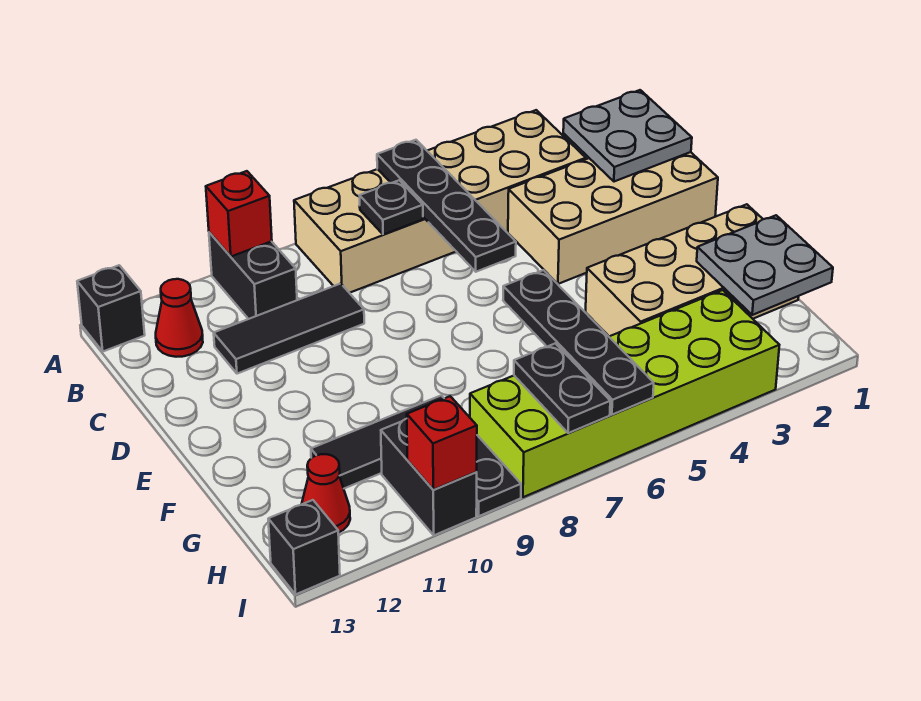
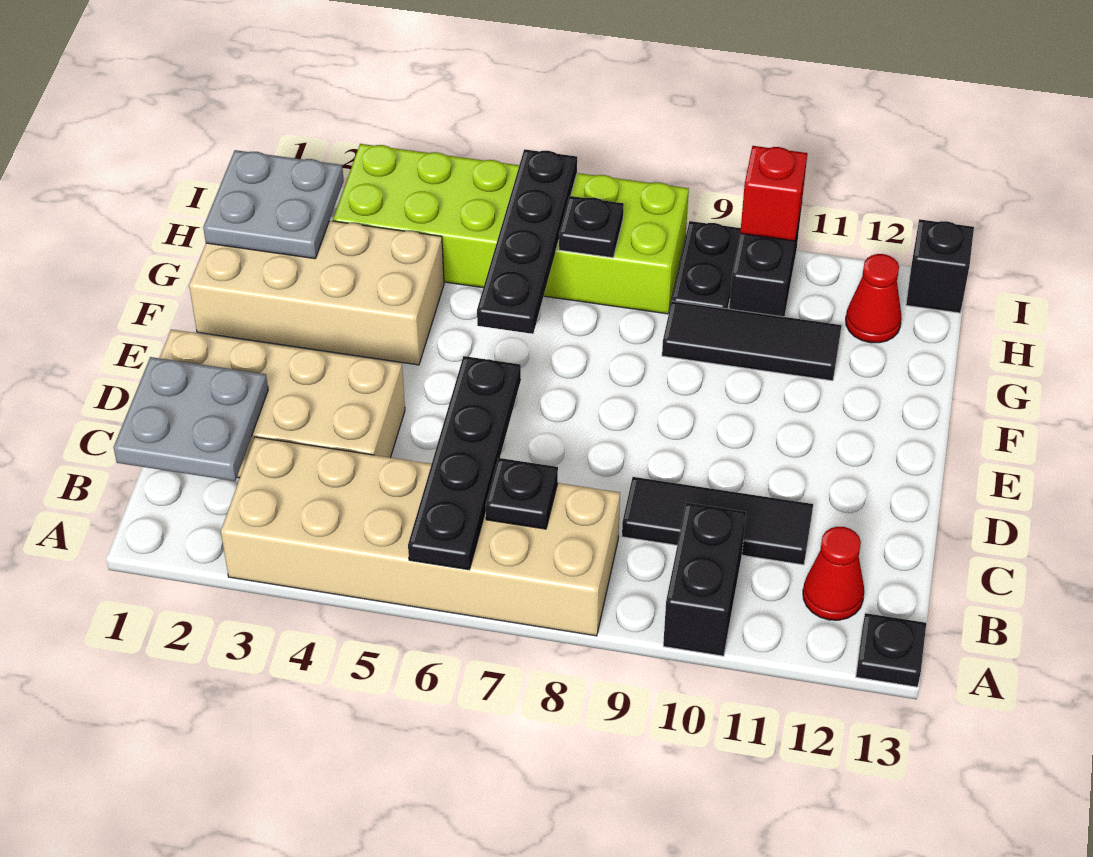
red brick A10 level 2 -> none
black brick A13 level 1 -> black plate A13 level 1
black plate H7:I7 level 2 -> black plate H7 level 2

